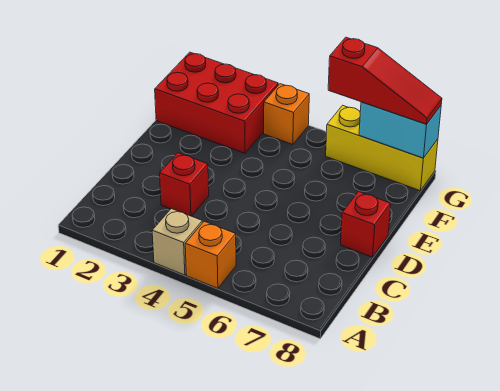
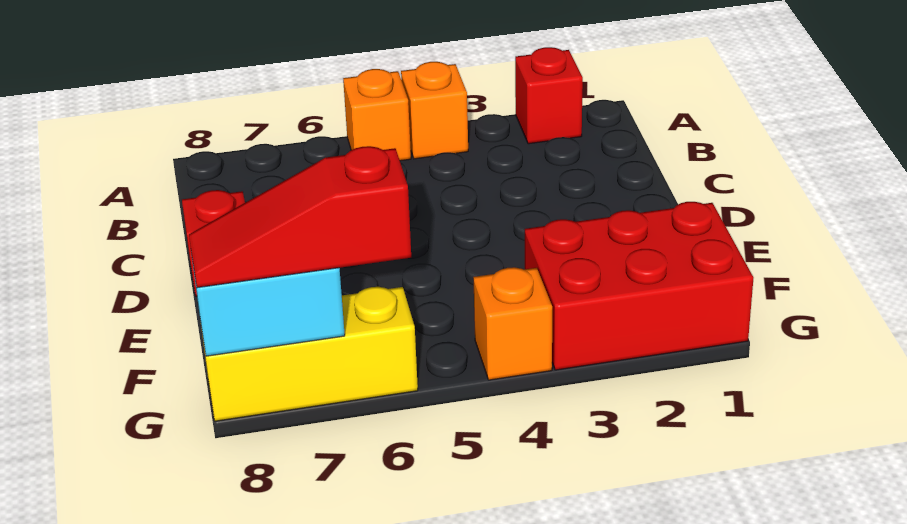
tan brick A4 level 1 -> orange brick A4 level 1
red brick C3 level 1 -> red brick A2 level 1

